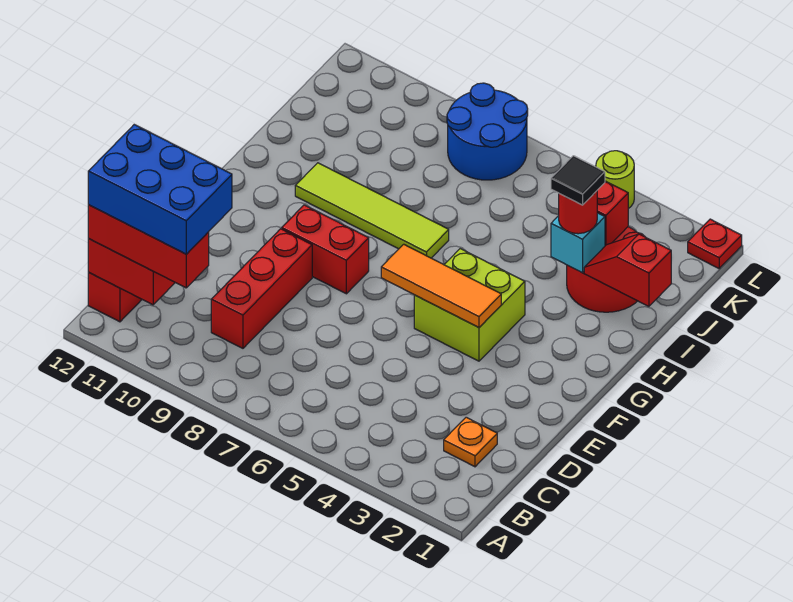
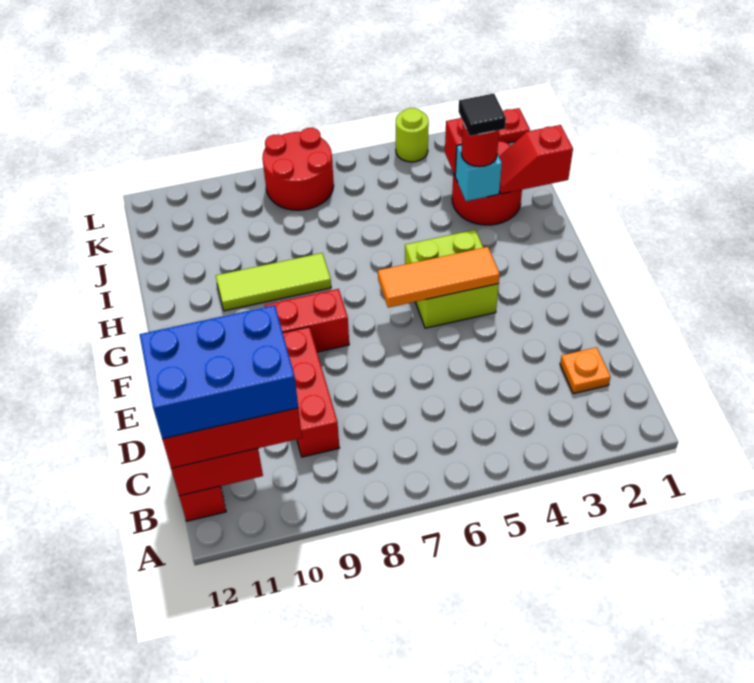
lime tile H7:H10 level 1 -> lime tile H8:H10 level 1
blue round brick K7:L8 level 1 -> red round brick K7:L8 level 1

